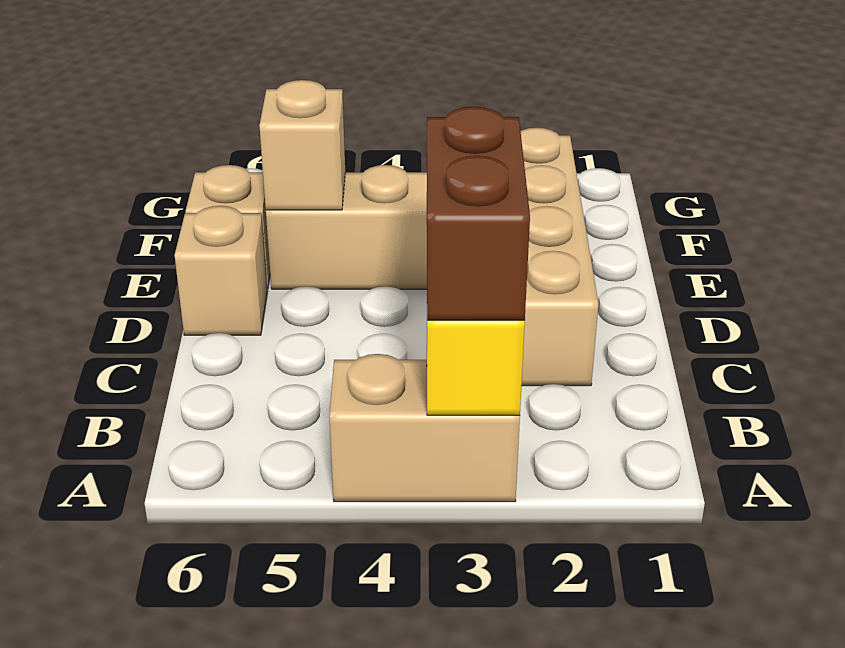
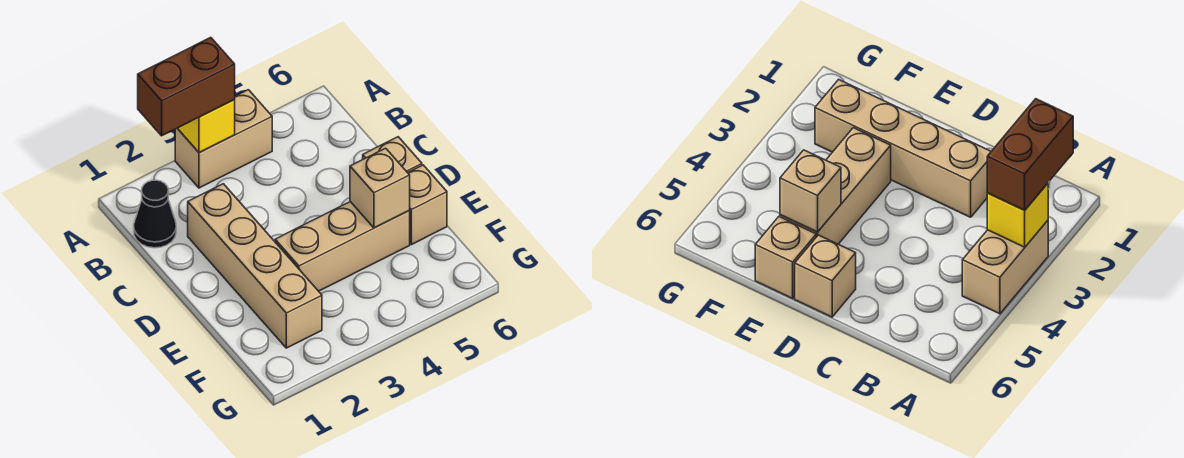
brown brick A3:B3 level 3 -> brown brick A2:A3 level 3
none -> black cone B1 level 1

